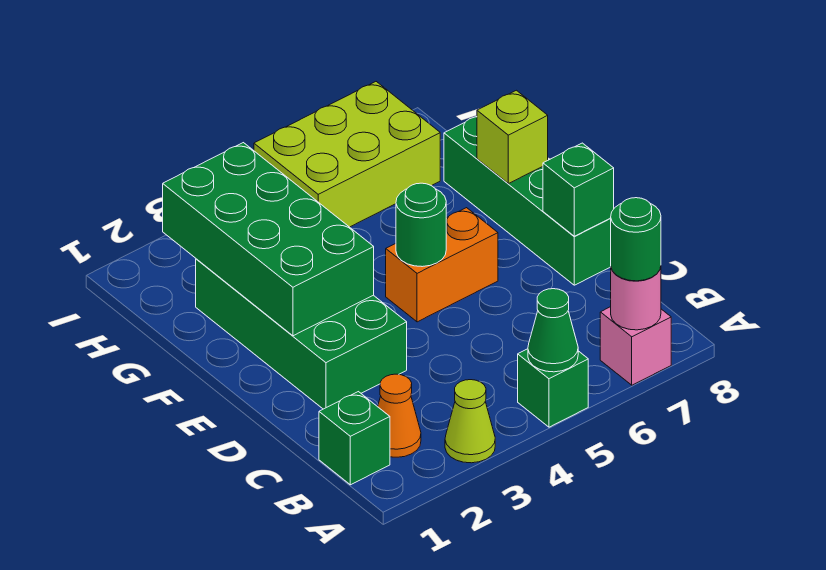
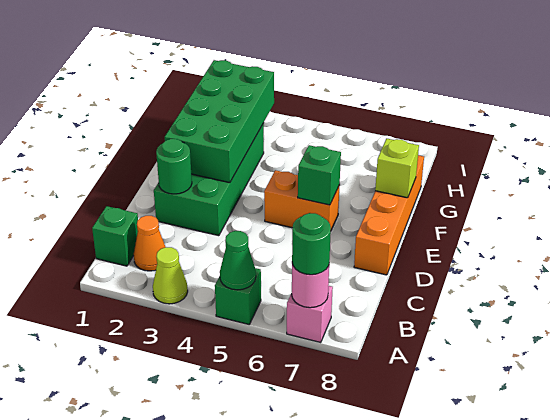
green brick D8:G8 level 1 -> orange brick D8:G8 level 1
green brick D8 level 2 -> green brick E6 level 2
green round brick E5 level 2 -> green round brick D2 level 2
lime brick H5:I7 level 1 -> none

